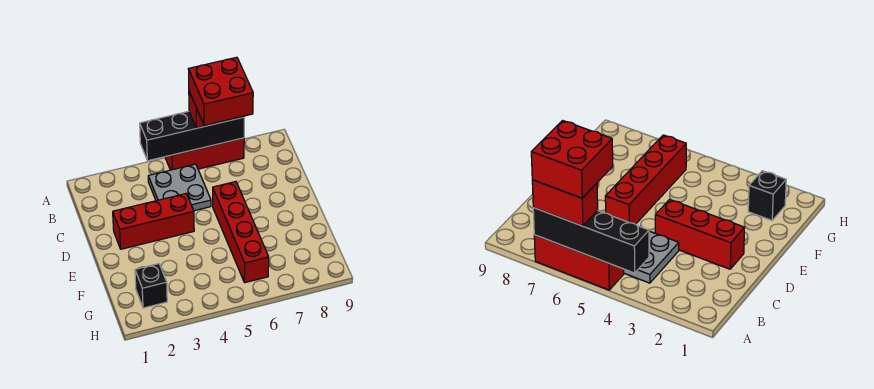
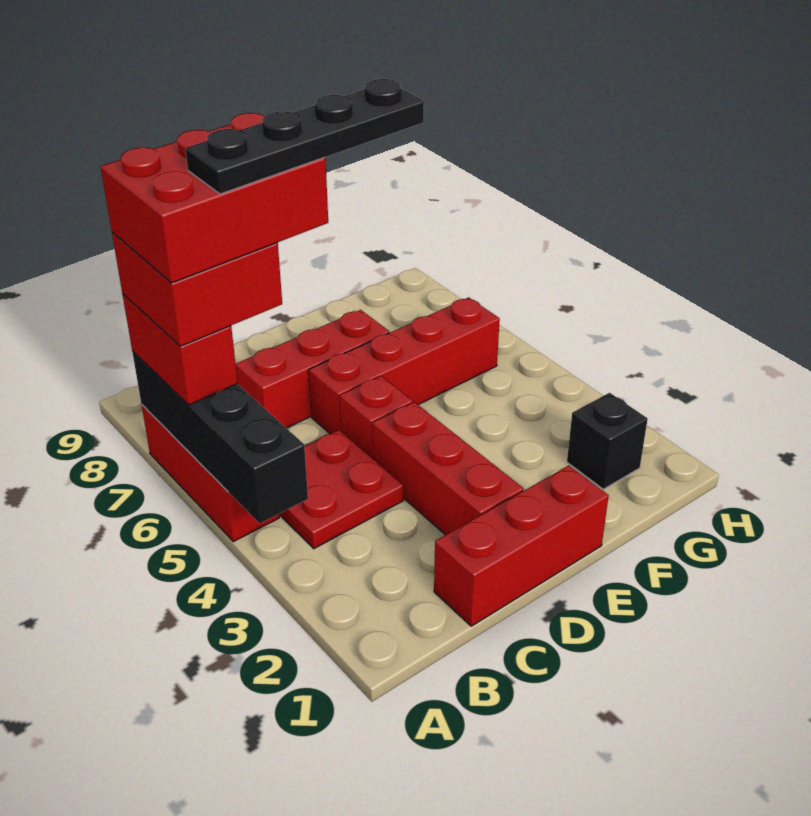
none -> red brick A6:C7 level 5
grey plate B4:C5 level 1 -> red plate B4:C5 level 1
none -> black plate B6:E6 level 6
none -> red brick C1:E1 level 1
none -> red brick C7:E7 level 1
none -> red brick D5 level 1

